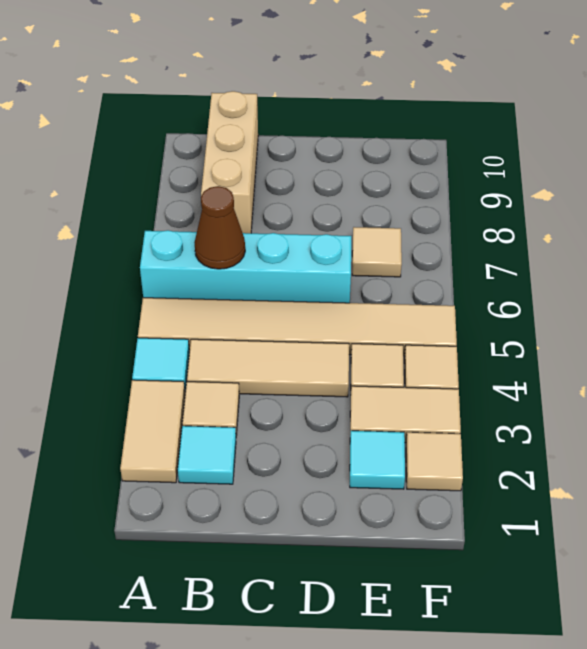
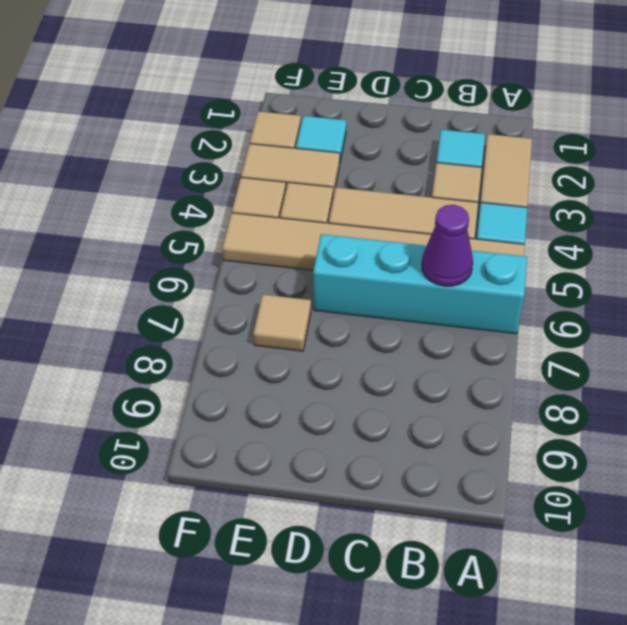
brown cone B6 level 2 -> purple cone B6 level 2
tan brick B8:B10 level 1 -> none

